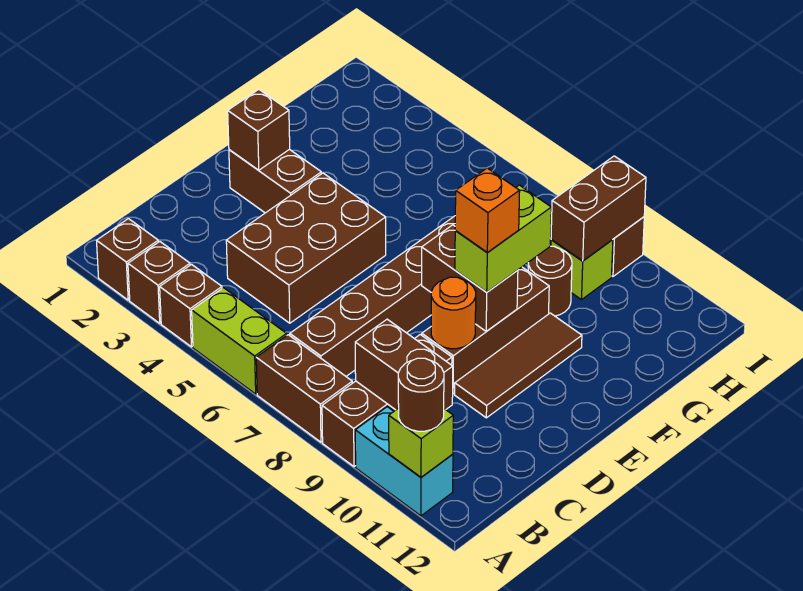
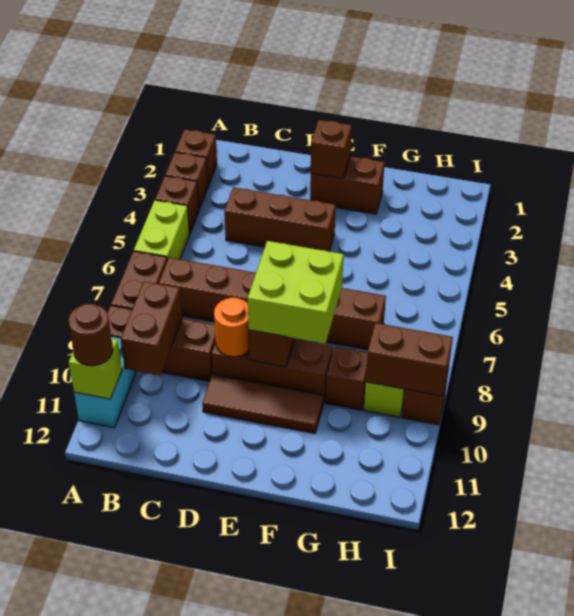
brown brick C4:E5 level 1 -> brown brick C4:E4 level 1
brown brick E2:E3 level 1 -> brown brick E2:F2 level 1
lime brick E9:F9 level 3 -> lime brick E8:F9 level 3
orange brick E9 level 4 -> none
brown round brick G9 level 1 -> brown brick G9 level 1

